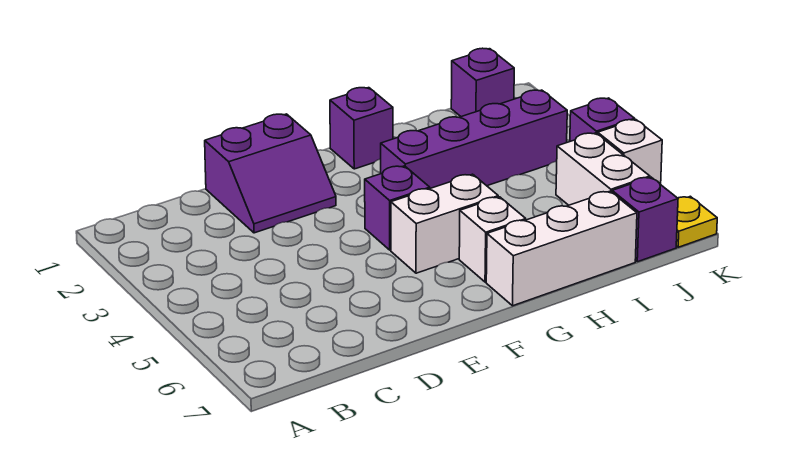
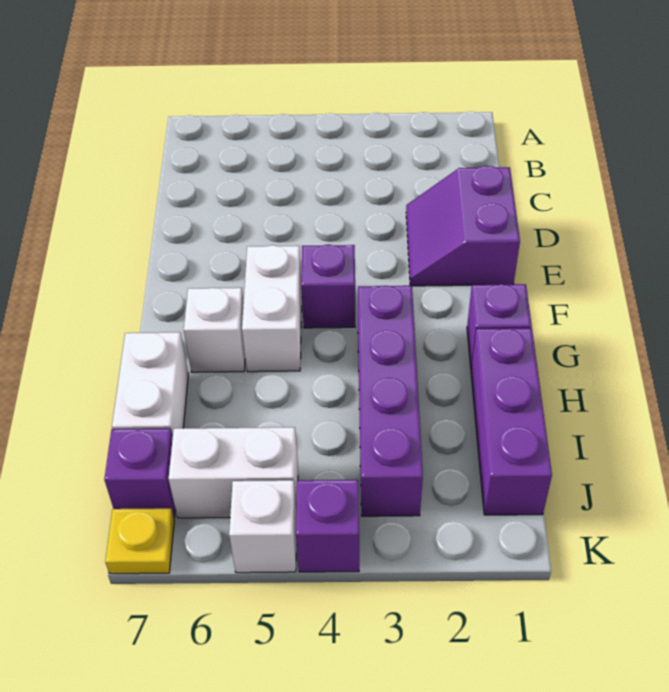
white brick G7:I7 level 1 -> white brick H7:I7 level 1
purple brick J1 level 1 -> purple brick H1:J1 level 1

